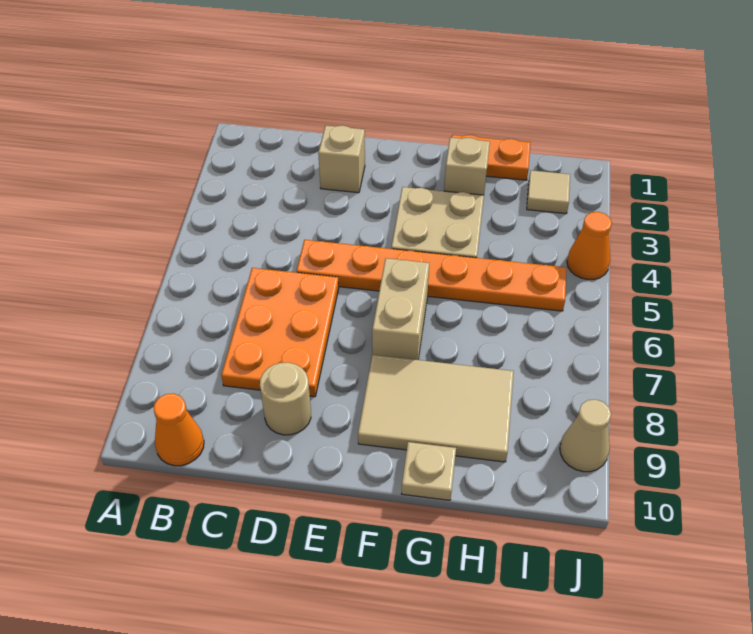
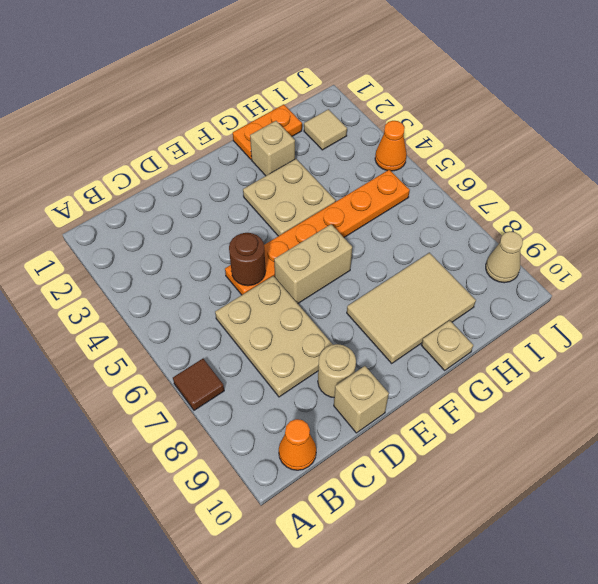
none -> brown tile A7 level 1
orange plate C6:D8 level 1 -> tan plate C6:D8 level 1
tan brick D2 level 1 -> tan brick D10 level 1
none -> brown round brick D5 level 2
tan brick F6:F7 level 1 -> tan brick E6:F6 level 1

